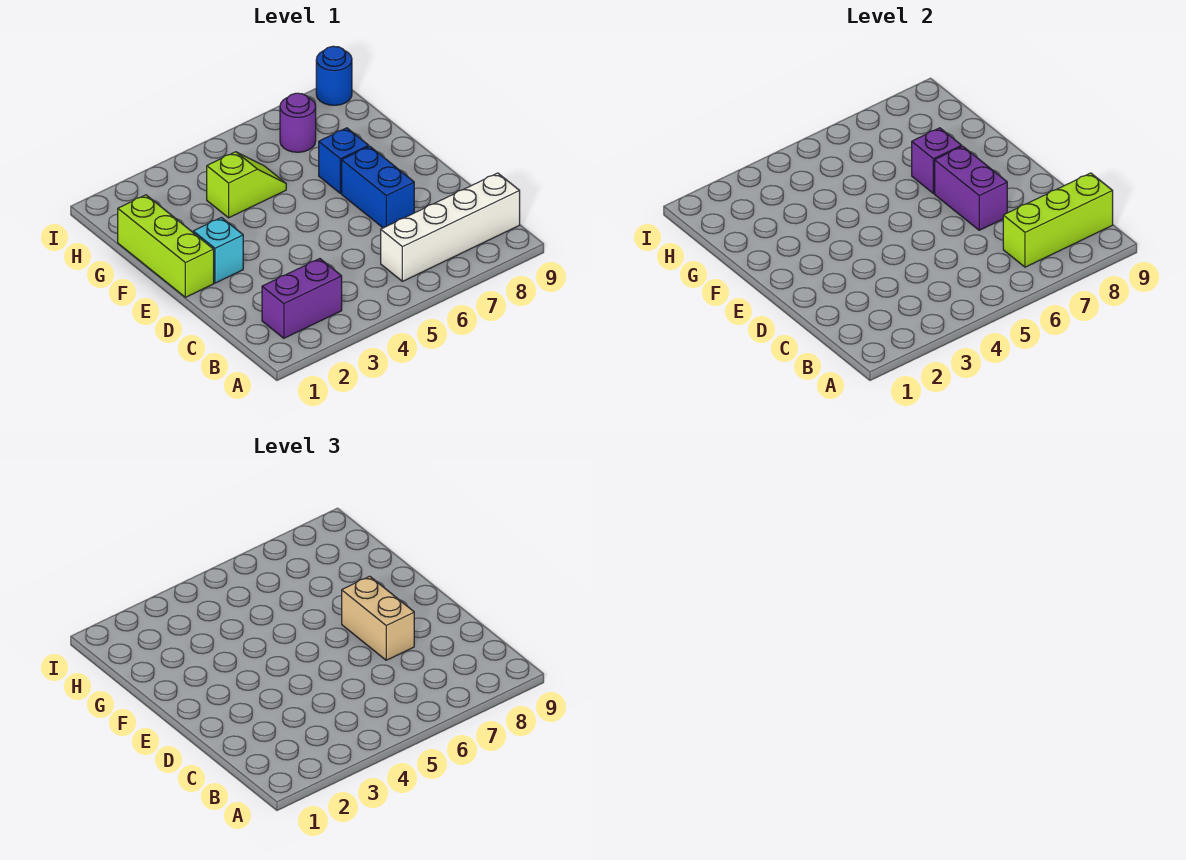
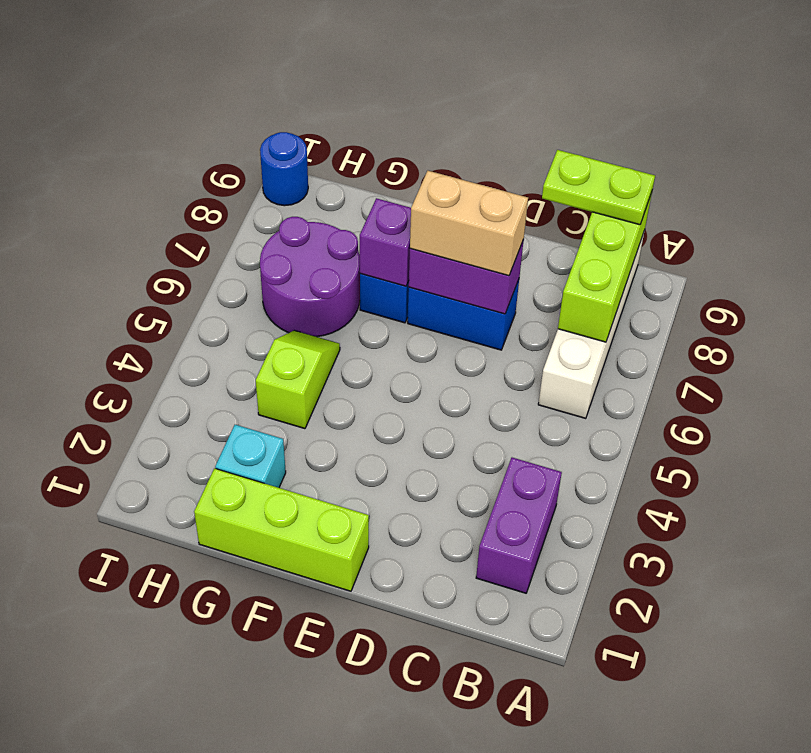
none -> lime plate B9:C9 level 3
cyan brick E2 level 1 -> cyan brick G2 level 1
purple round brick H7 level 1 -> purple round brick G6:H7 level 1

